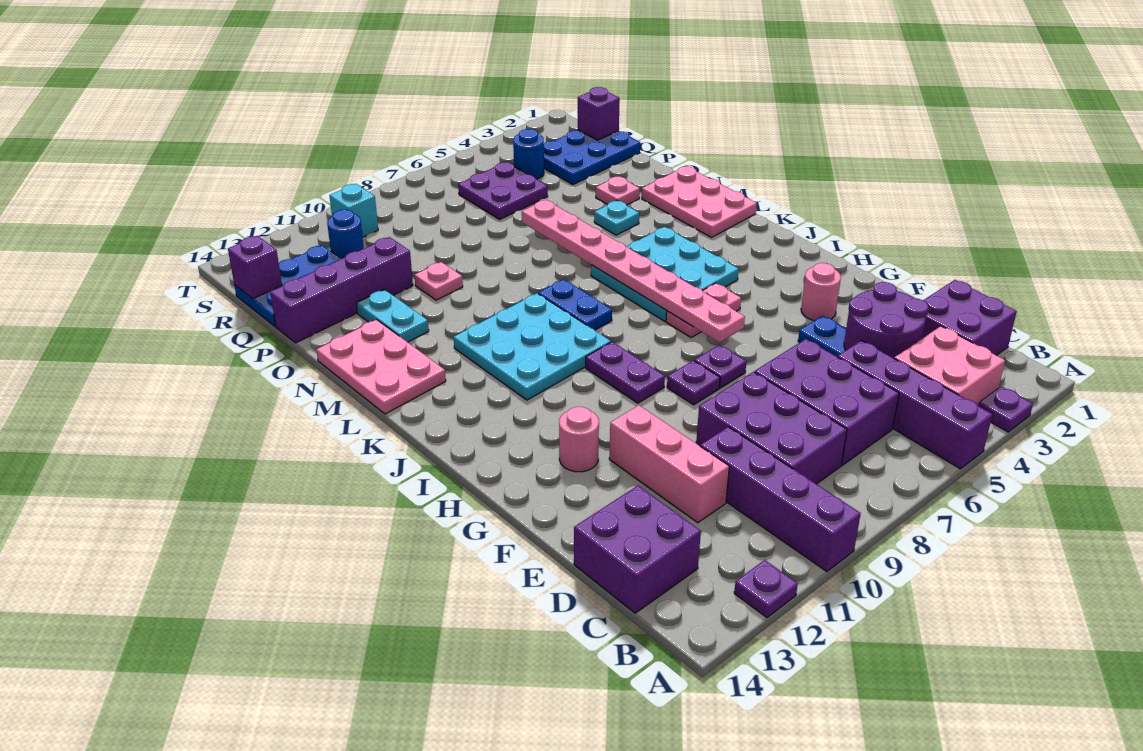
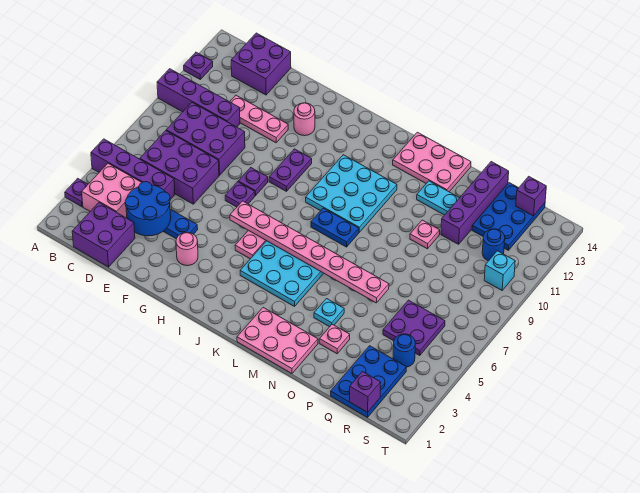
purple round brick D3:E4 level 2 -> blue round brick D3:E4 level 2
pink brick D11:F11 level 1 -> pink plate D11:F11 level 1
purple plate H9:I9 level 1 -> purple plate H9:H10 level 1

